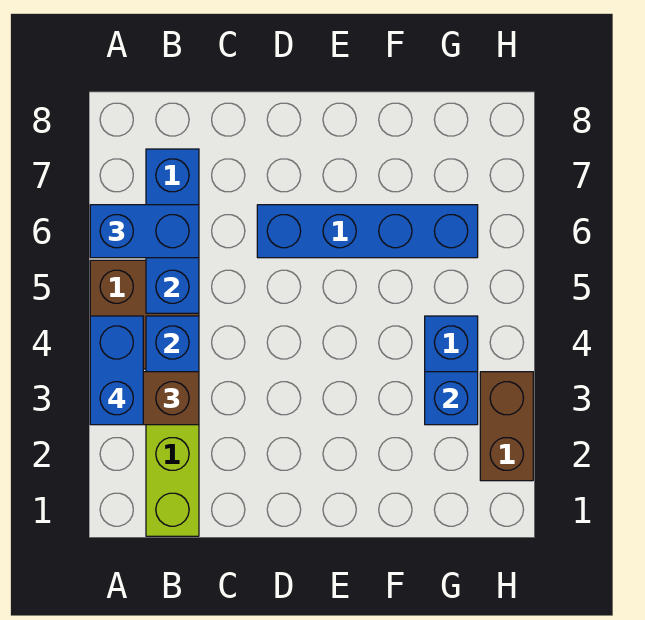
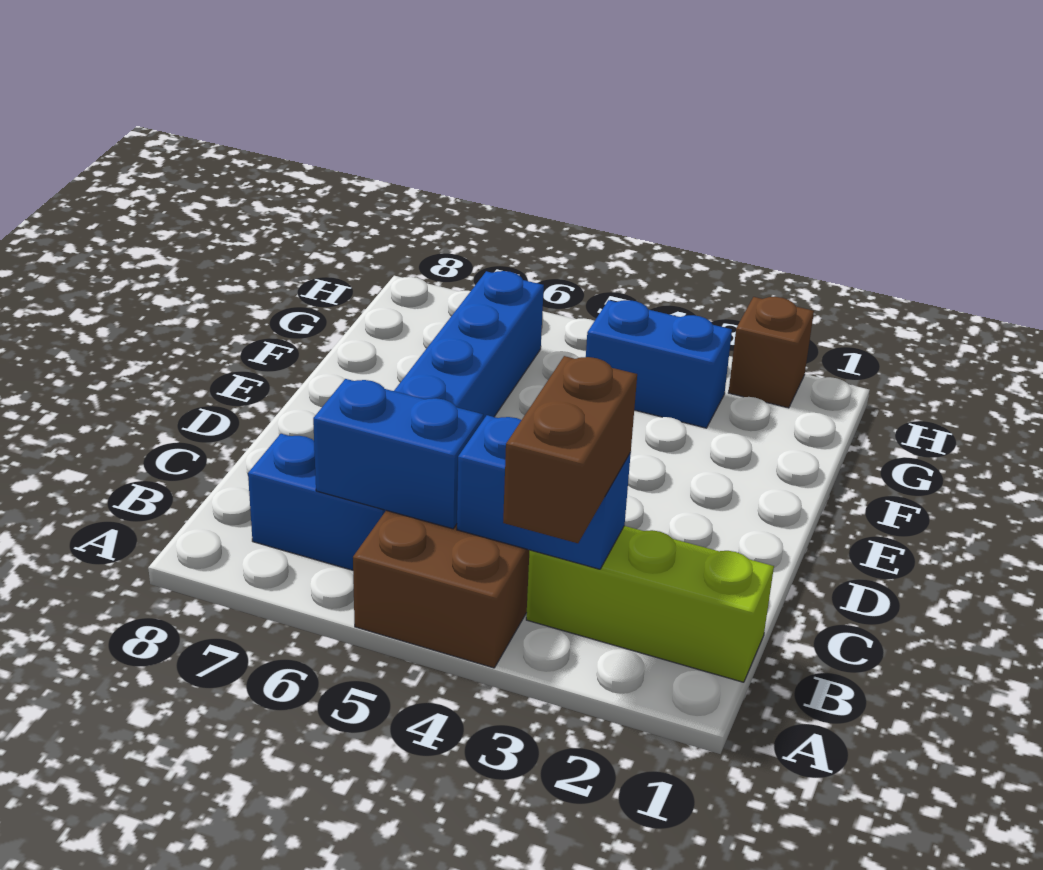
blue brick A3:A4 level 4 -> none
blue brick A6:B6 level 3 -> none
blue brick G3 level 2 -> none
brown brick H2:H3 level 1 -> brown brick H2 level 1

